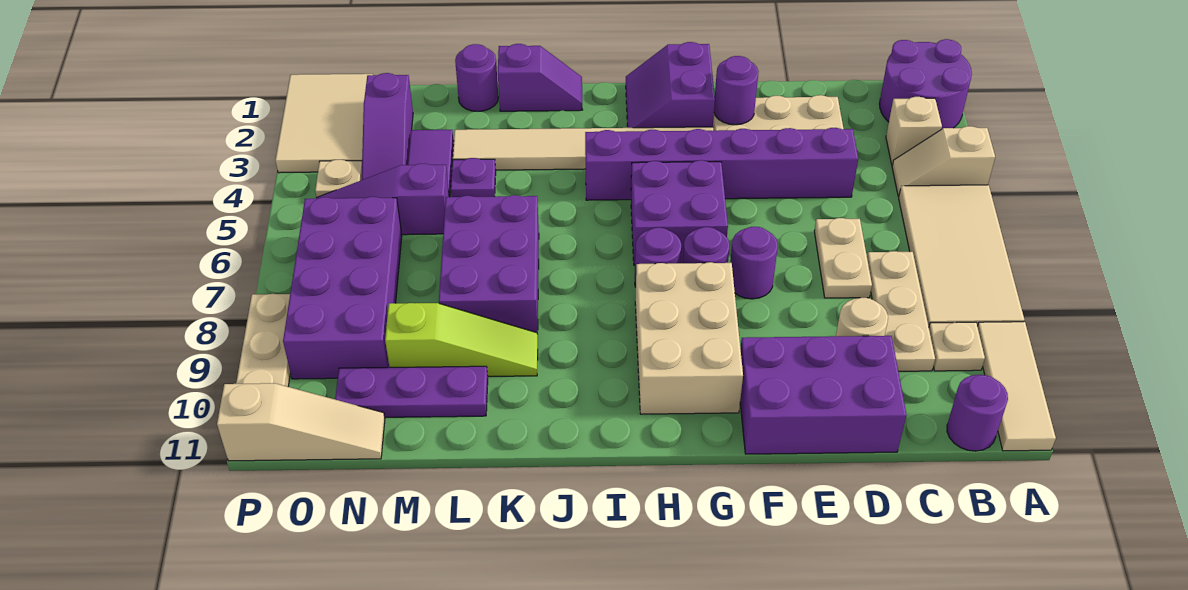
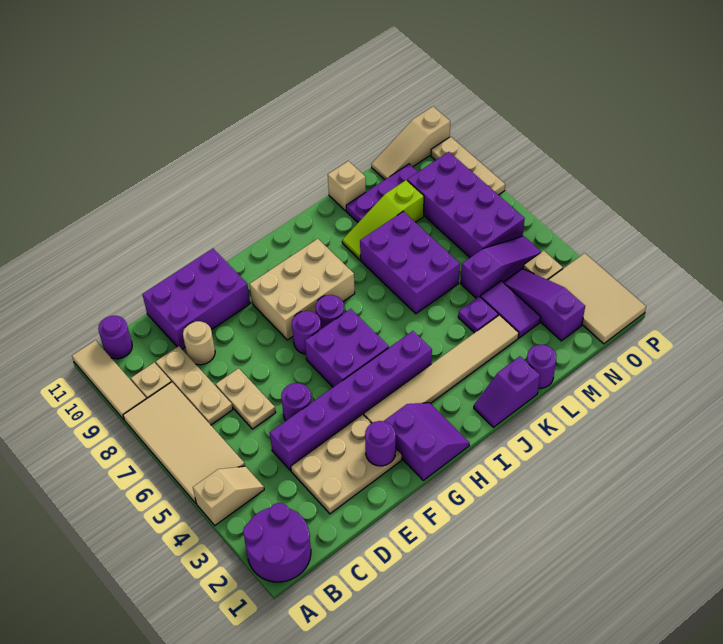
tan brick B3 level 1 -> tan brick L11 level 1
purple round brick F7 level 1 -> purple round brick E5 level 1
tan brick G8:H10 level 1 -> tan brick G8:I9 level 1

